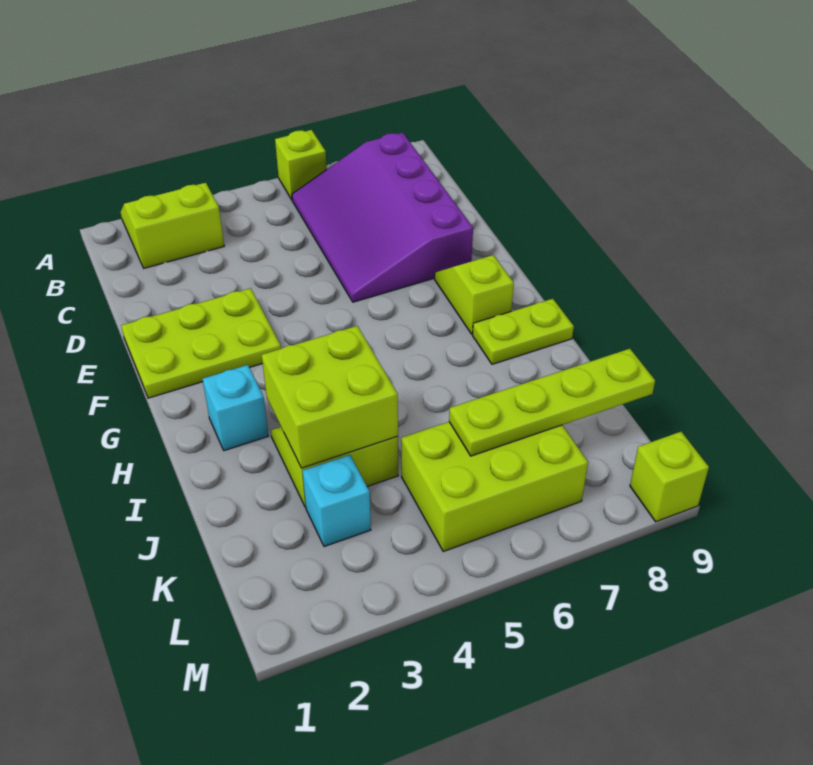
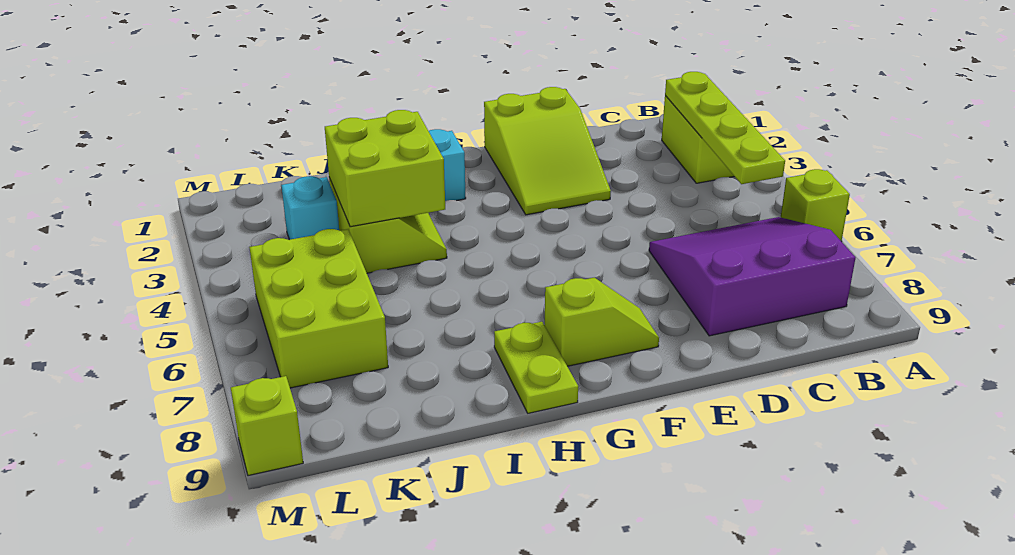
purple slope B6:E8 level 1 top 8 -> purple slope B6:D8 level 1 top 8
lime plate E1:F3 level 1 -> lime slope E1:F3 level 1 top 1
lime plate K6:K9 level 2 -> lime plate B2:B5 level 2

